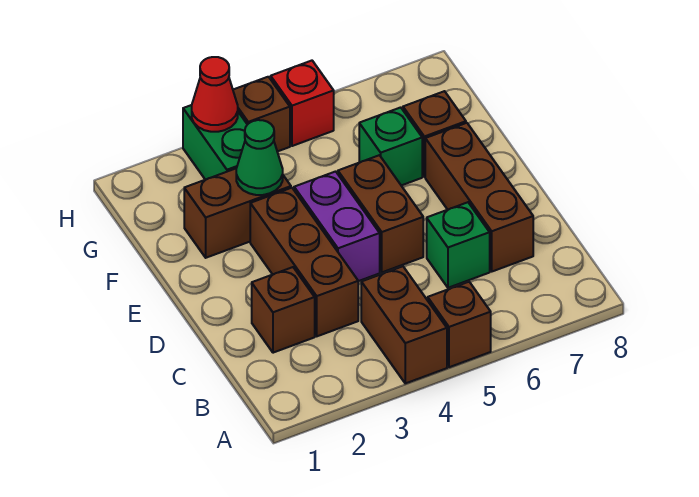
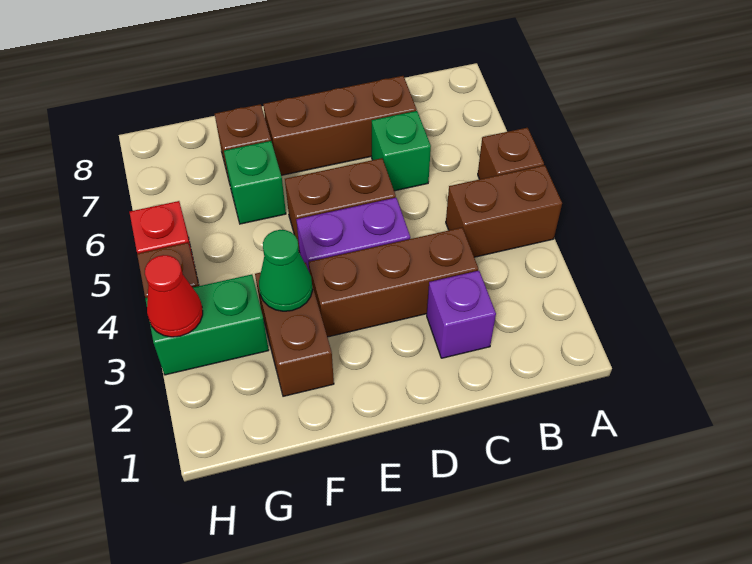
brown brick C2 level 1 -> purple brick C2 level 1

